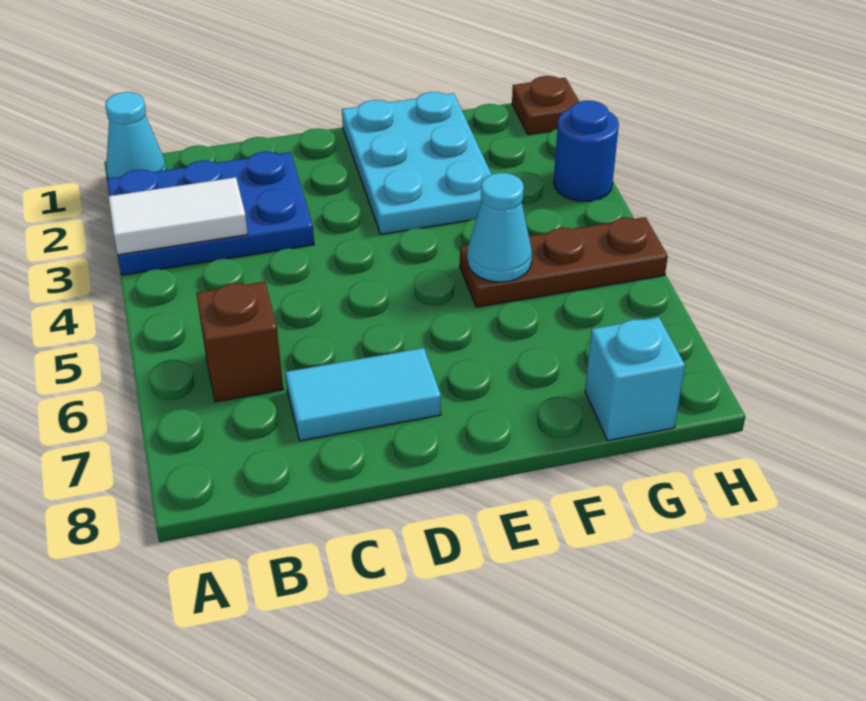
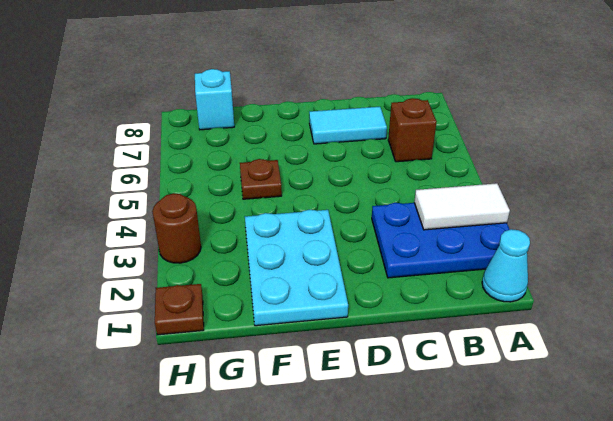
brown plate F5:H5 level 1 -> brown plate F5 level 1
cyan cone F5 level 2 -> none
blue round brick H3 level 1 -> brown round brick H3 level 1

